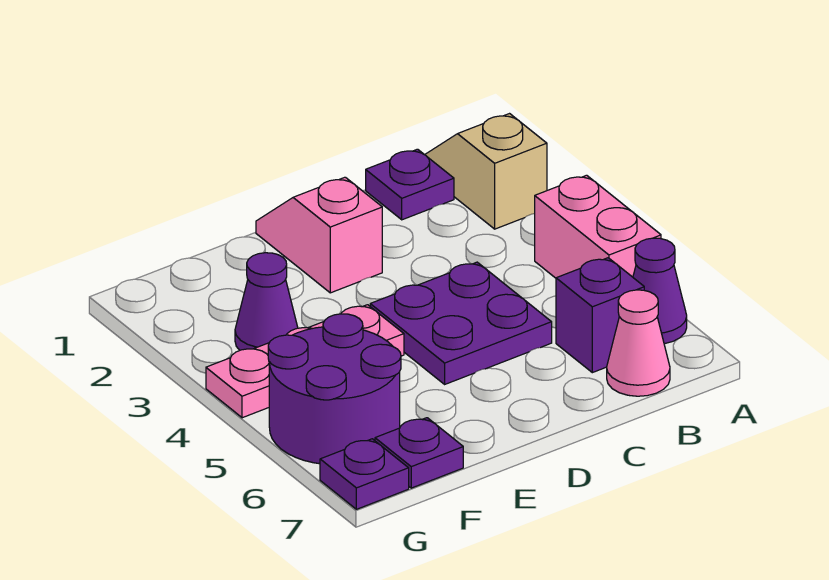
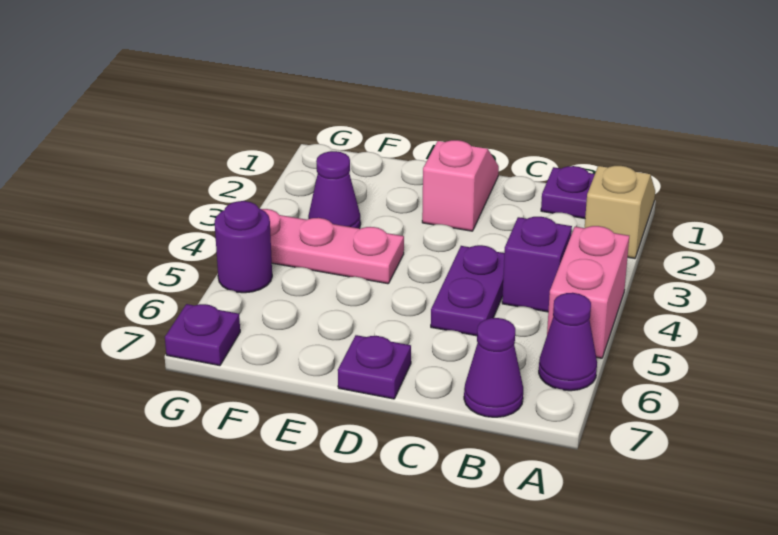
purple brick B6 level 1 -> purple brick B4 level 1
pink cone B7 level 1 -> purple cone B7 level 1
purple plate C4:D5 level 1 -> purple plate C4:C5 level 1
purple round brick F5:G6 level 1 -> purple round brick G5 level 1
purple plate F7 level 1 -> purple plate D7 level 1

